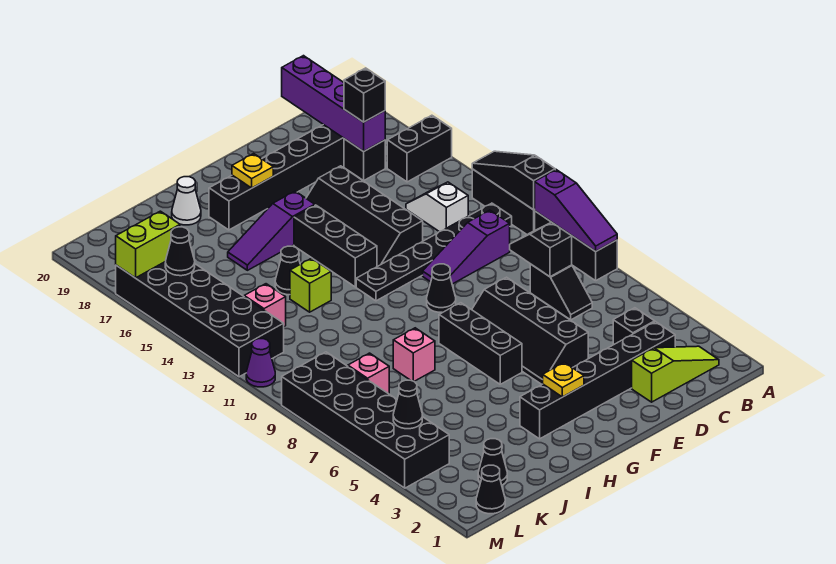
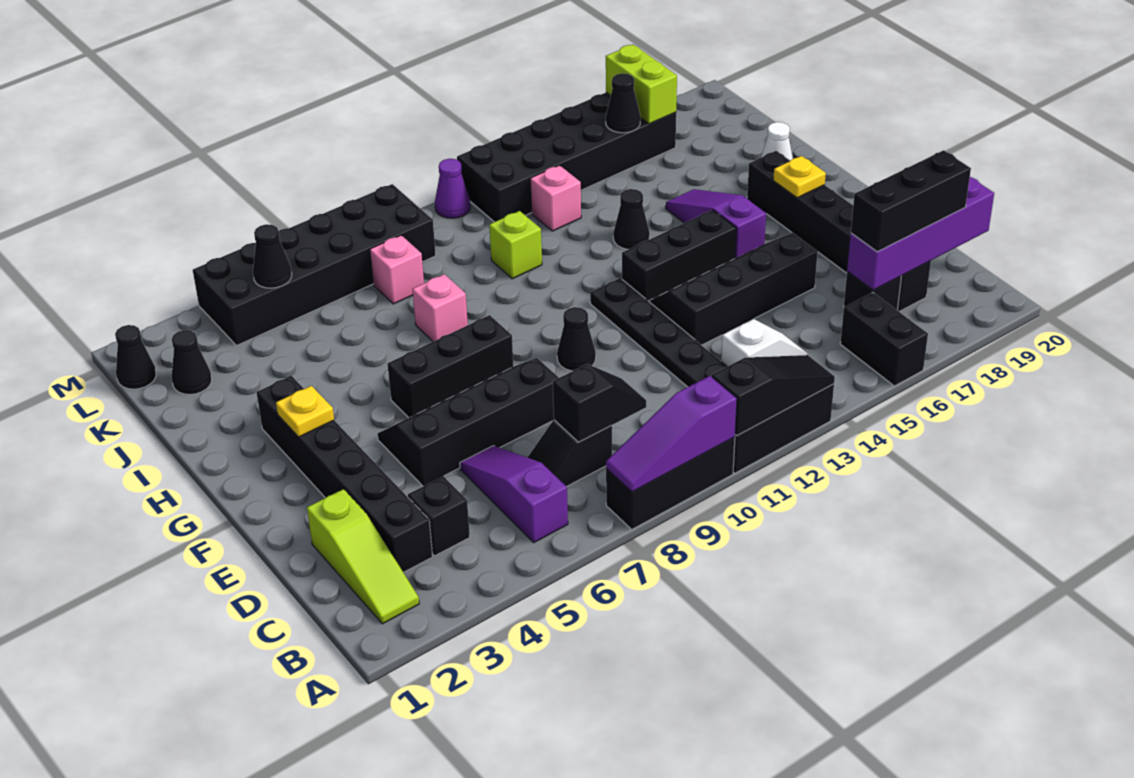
purple slope C11:E11 level 1 top C -> purple slope B6:D6 level 1 top B
black brick C17 level 3 -> black brick C17:C19 level 3
lime brick I13 level 1 -> lime brick J11 level 1

